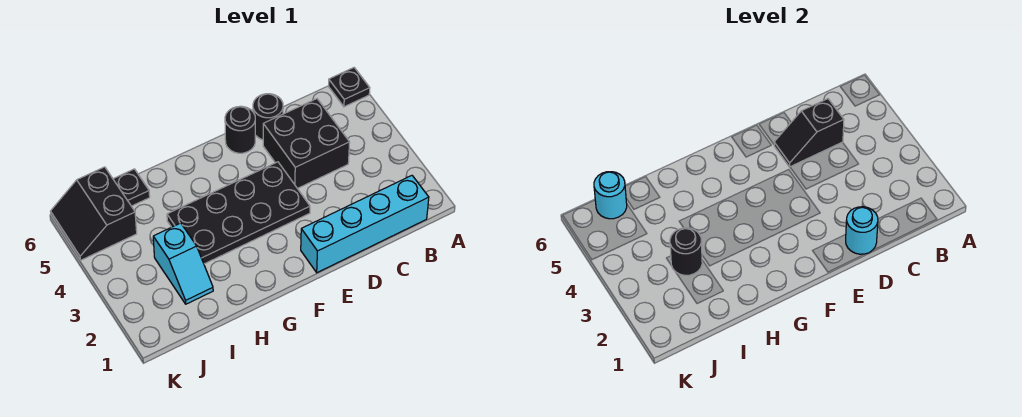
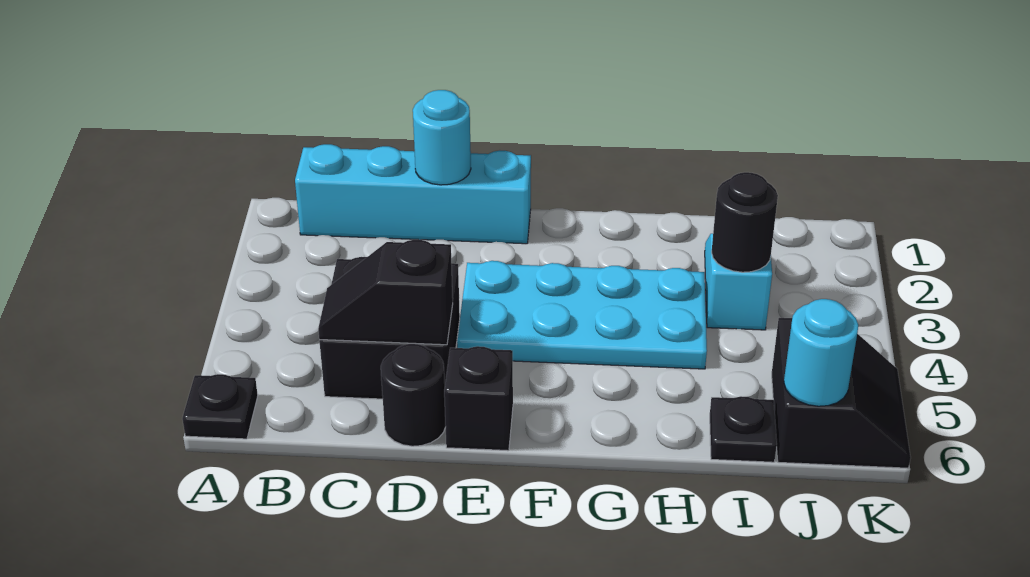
black slope C5:D5 level 2 top C -> black slope C5:D5 level 2 top D
black plate E3:H4 level 1 -> cyan plate E3:H4 level 1
black round brick E6 level 1 -> black brick E6 level 1

